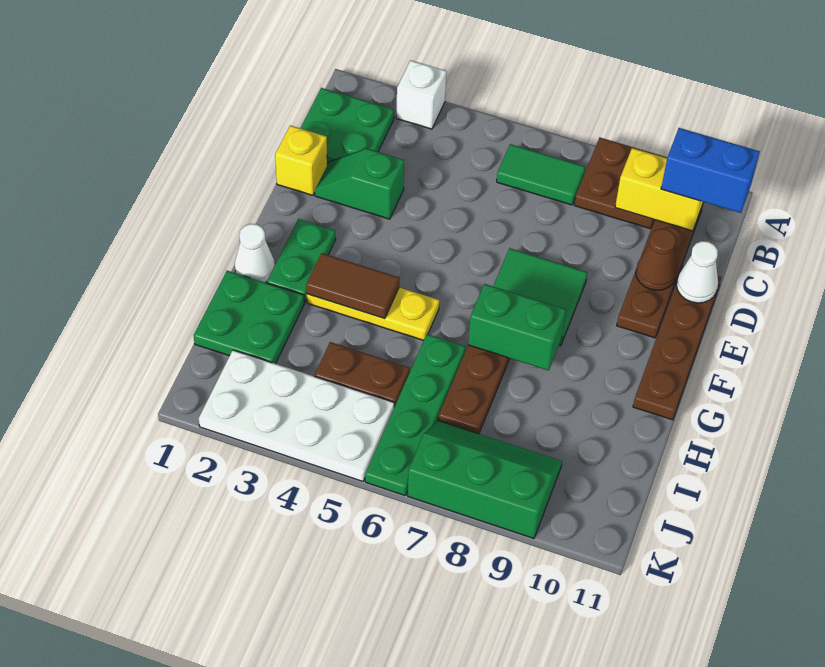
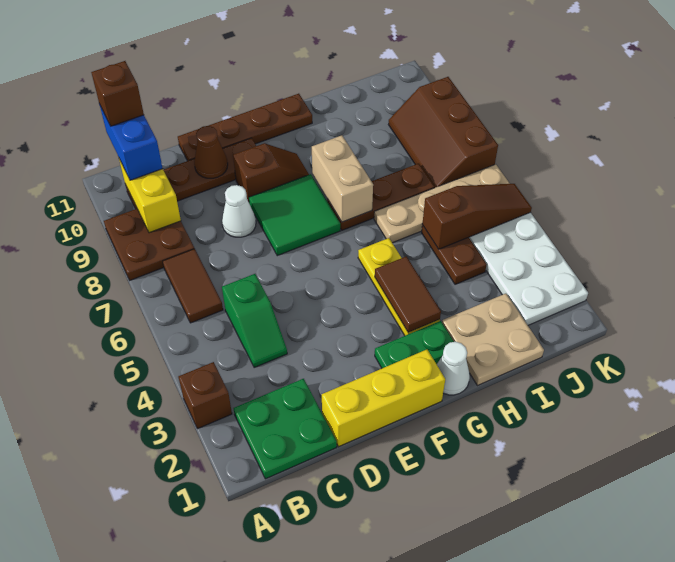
white brick A3 level 1 -> brown brick A3 level 1
green tile B6:B7 level 1 -> brown tile B6:B7 level 1
none -> brown brick B11 level 4
yellow brick D1 level 1 -> yellow brick D1:F1 level 1
green slope D2:D3 level 1 top 3 -> green slope C4:C5 level 1 top 5
white cone D11 level 2 -> white cone D8 level 1
none -> brown slope E9:F9 level 1 top E
green brick G7:G8 level 2 -> tan brick G7:G8 level 2
green plate H1:I2 level 1 -> tan plate H1:I2 level 1
green plate H6:K6 level 1 -> tan plate H6:K6 level 1
none -> brown slope I5:K5 level 2 top I
green slope J7:K9 level 1 top K -> brown slope J7:K9 level 1 top K

